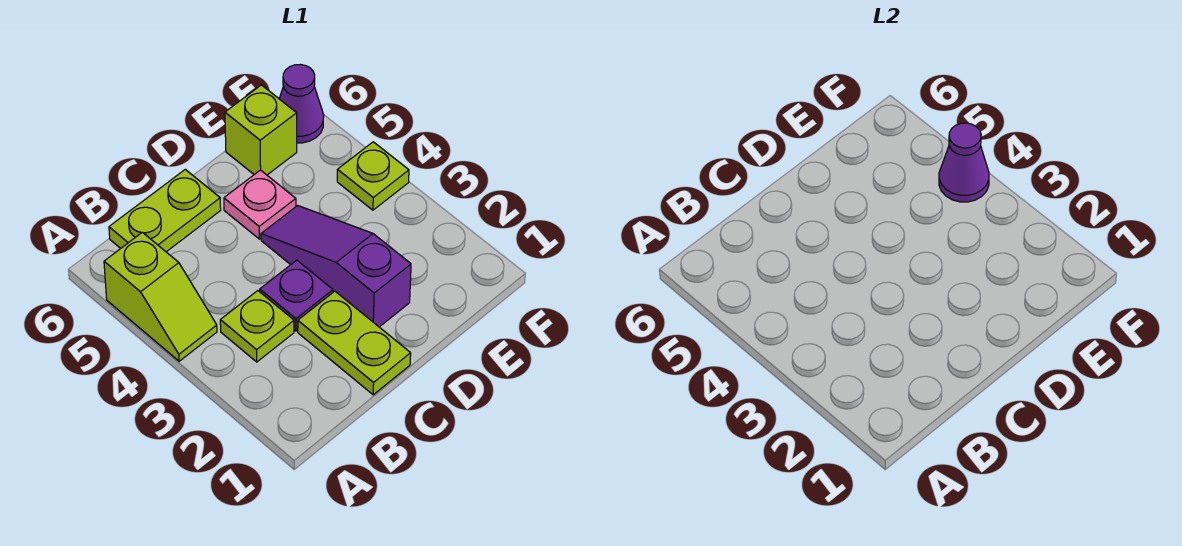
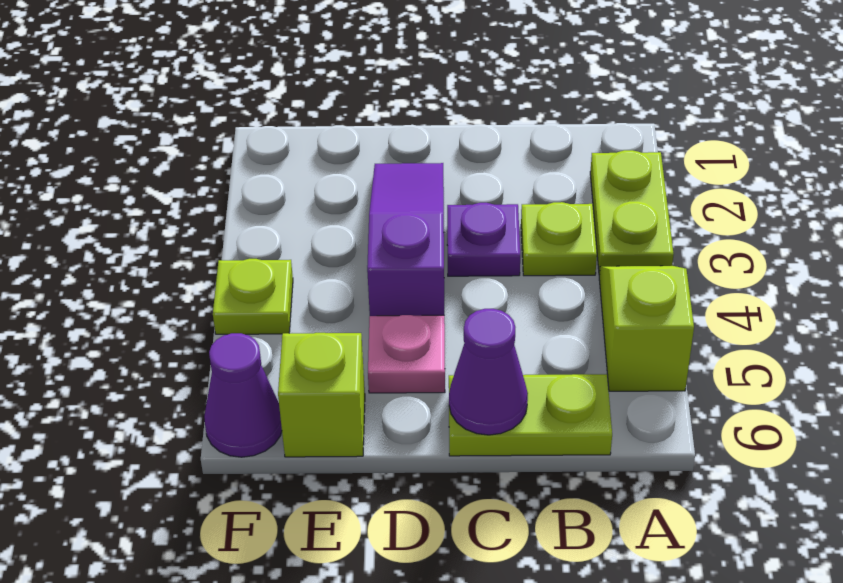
lime plate C1:C2 level 1 -> lime plate A2:A3 level 1
purple slope D2:D4 level 1 top 2 -> purple slope D2:D4 level 1 top 4
purple cone F4 level 2 -> purple cone C6 level 2

